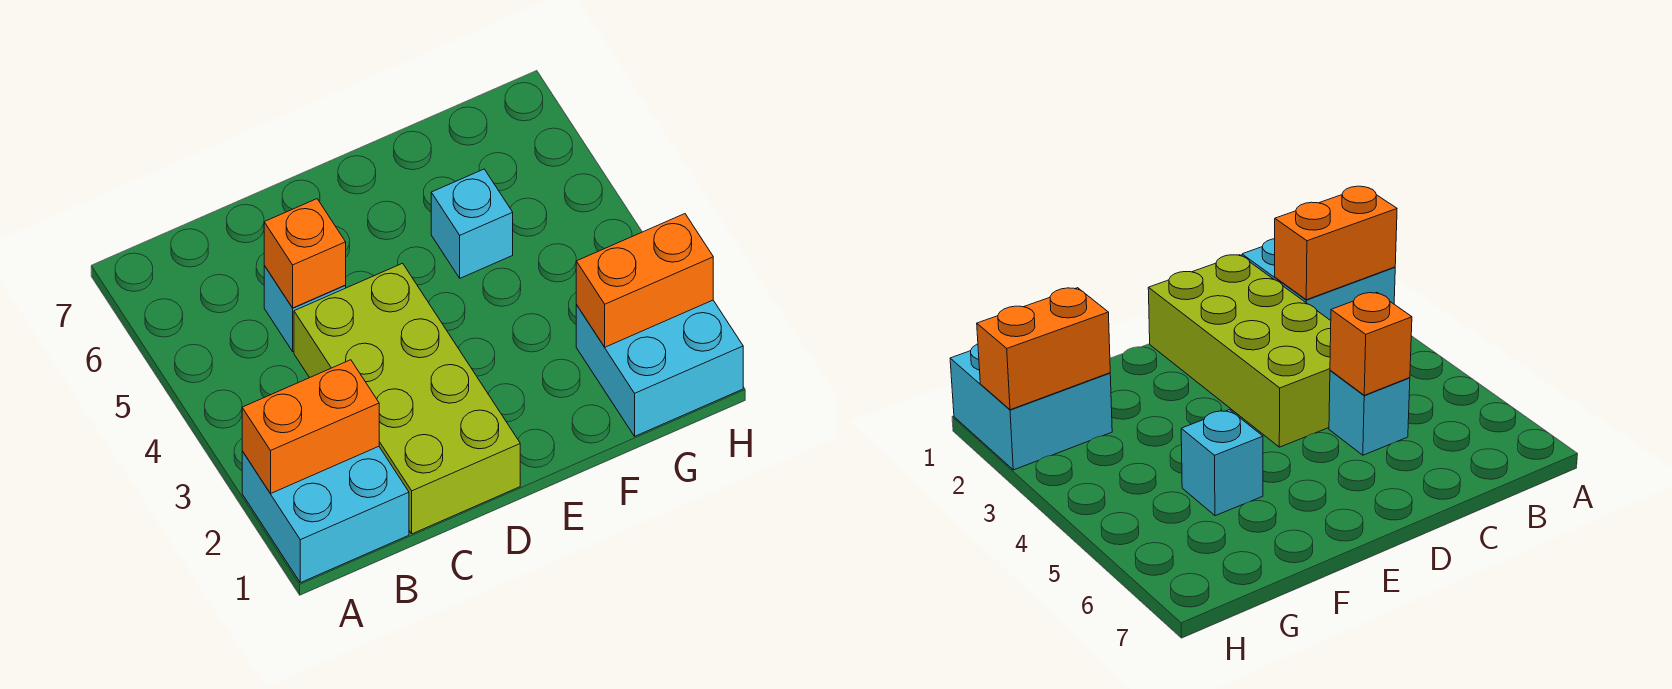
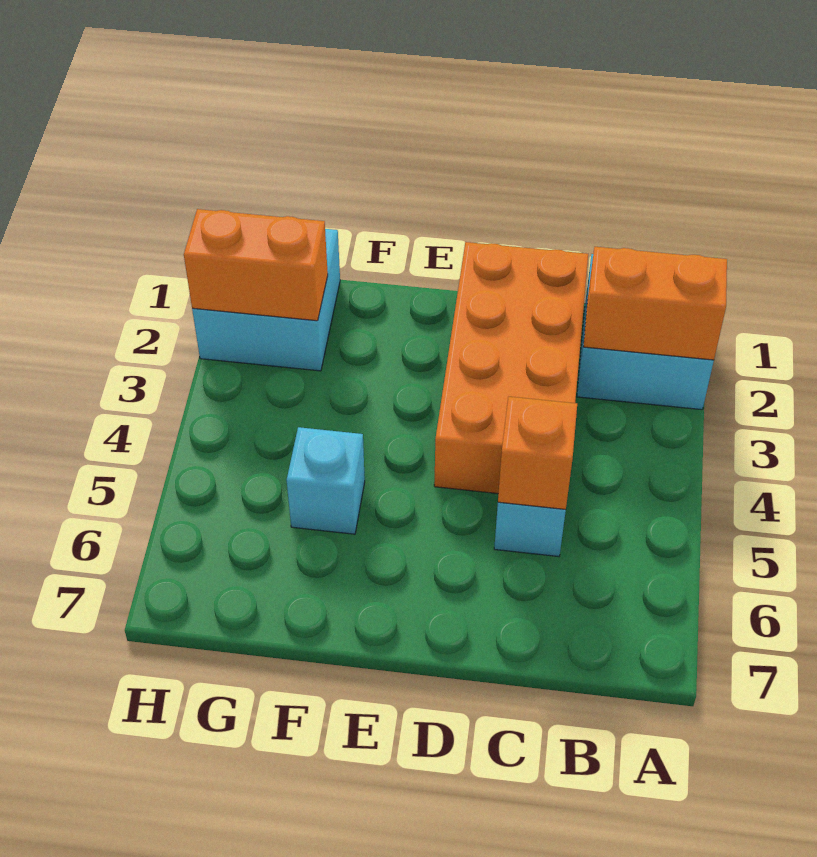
lime brick C1:D4 level 1 -> orange brick C1:D4 level 1

